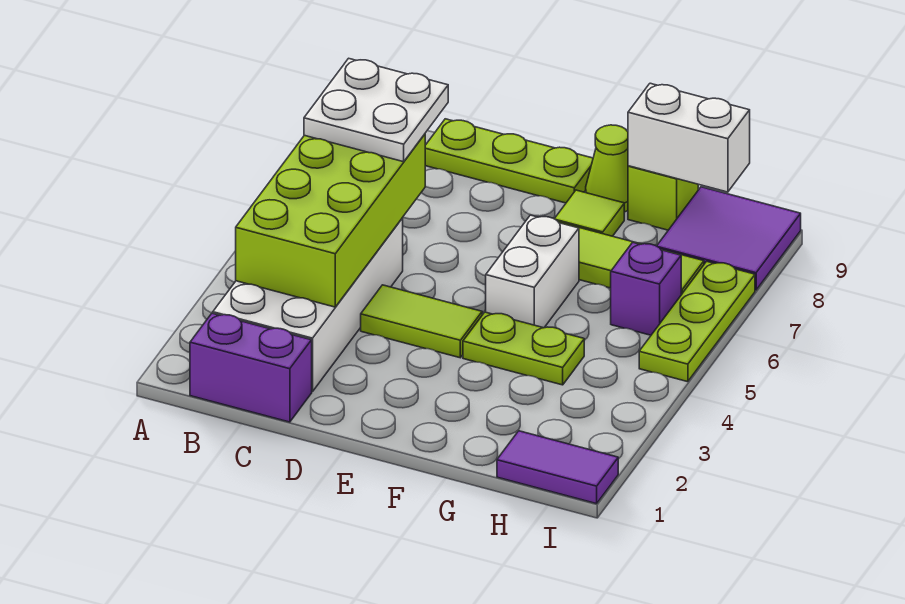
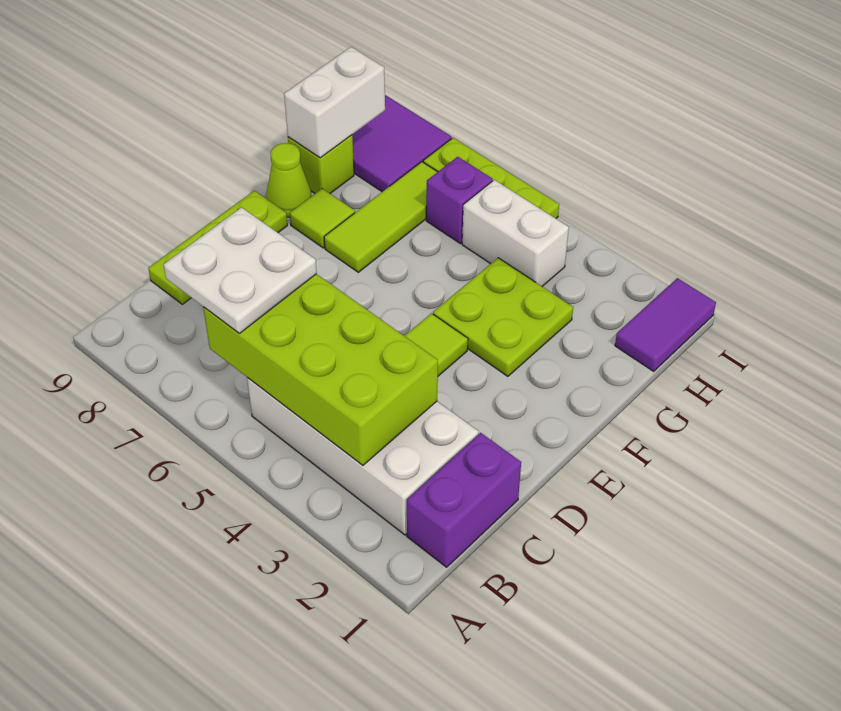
lime plate F4:G4 level 1 -> lime plate F3:G4 level 1
white brick F5:F6 level 1 -> white brick H4:H5 level 1

